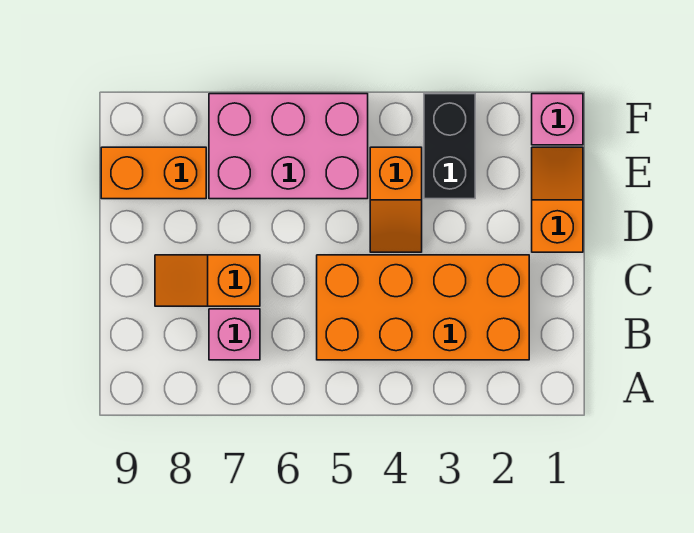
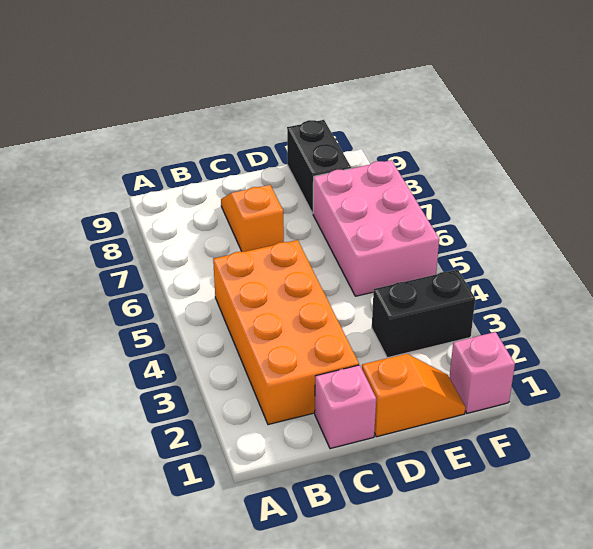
pink brick B7 level 1 -> pink brick C1 level 1
orange slope D4:E4 level 1 top E -> none
orange brick E8:E9 level 1 -> black brick E8:E9 level 1

